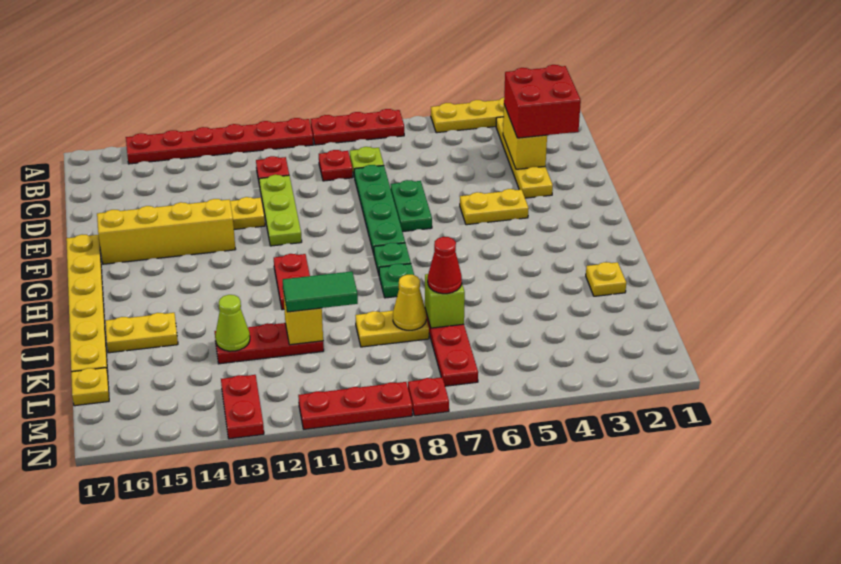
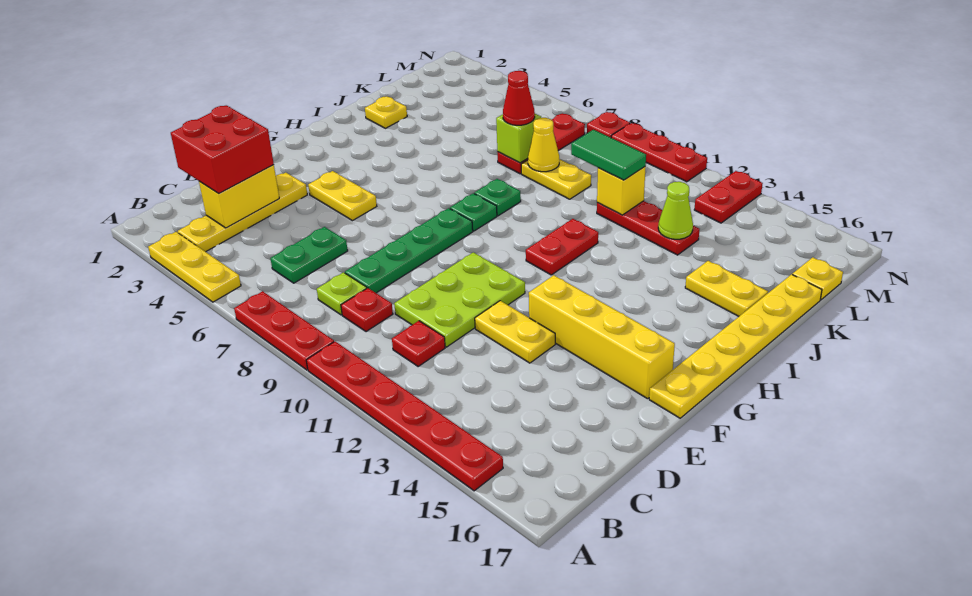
lime plate D11:F11 level 1 -> lime plate D10:F11 level 1
green plate E7:F7 level 1 -> green plate C6:D6 level 1

